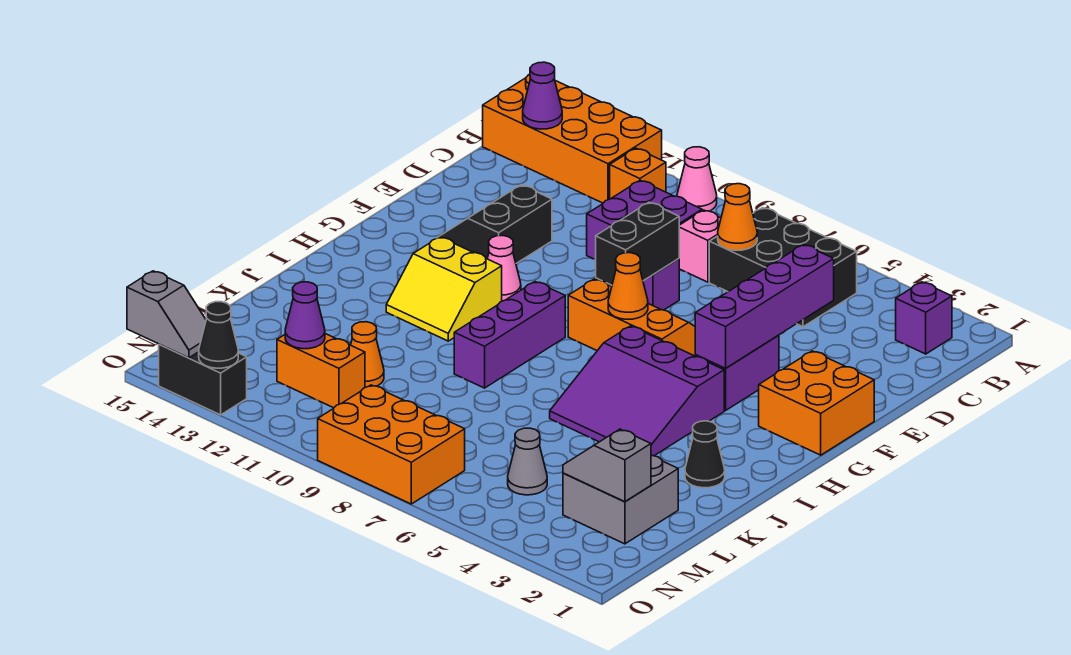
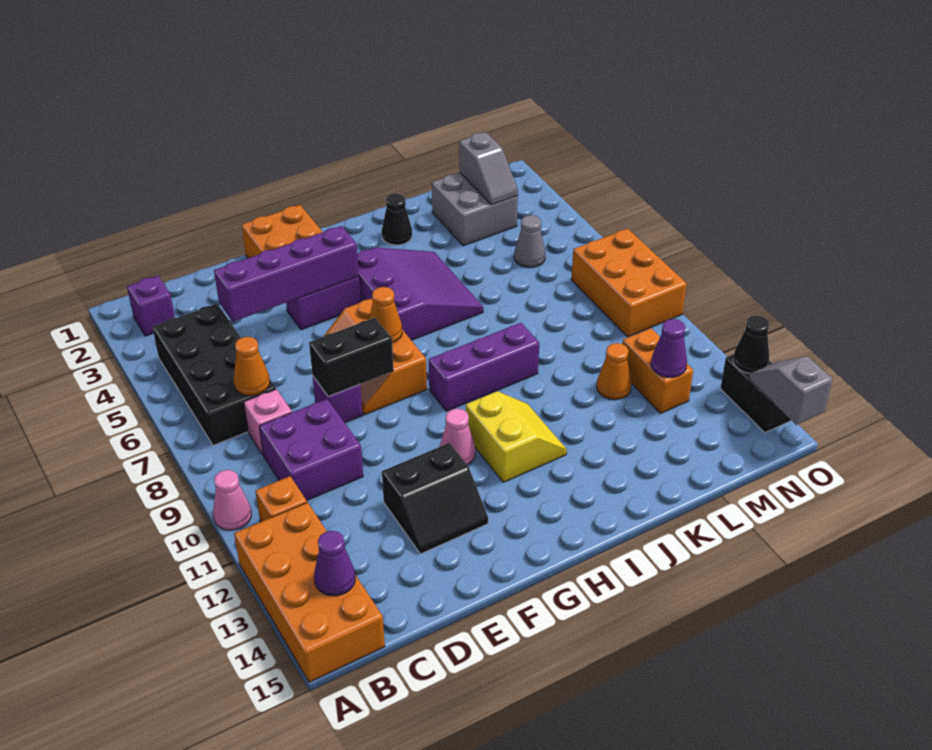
black brick B5:C7 level 1 -> black brick B4:C7 level 1

